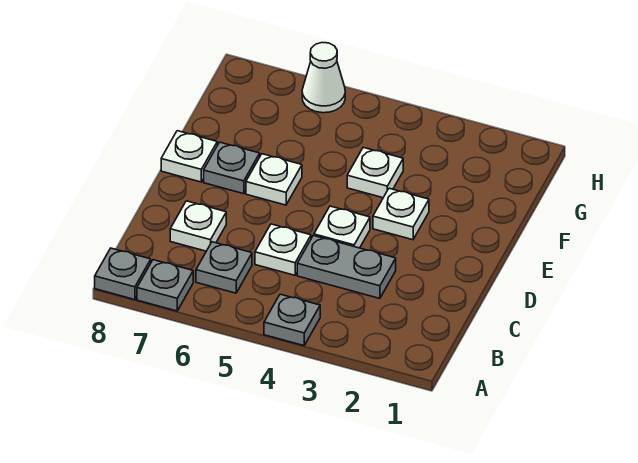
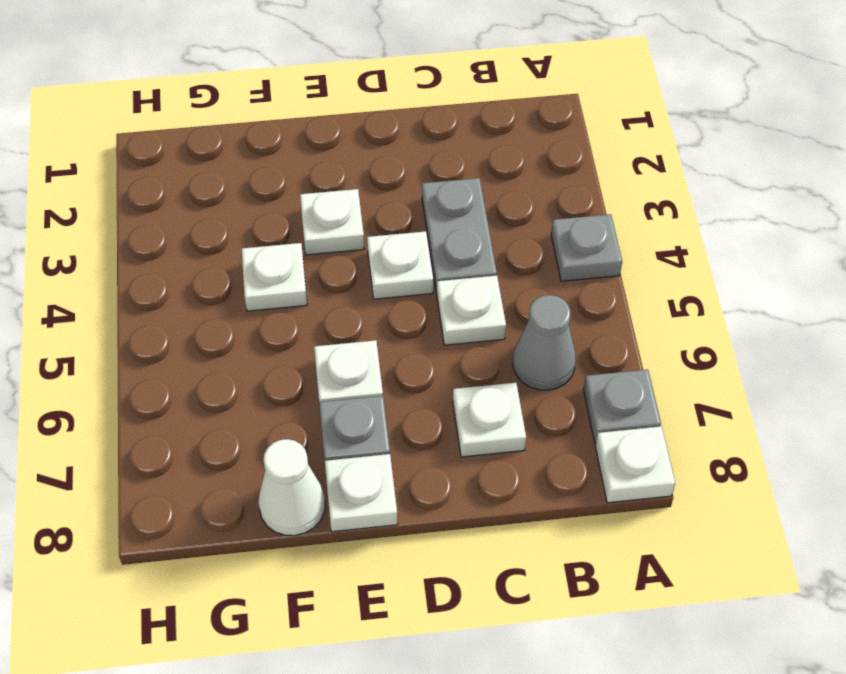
grey plate A8 level 1 -> white plate A8 level 1
grey plate B6 level 1 -> grey cone B6 level 1
white cone H6 level 1 -> white cone F8 level 1

